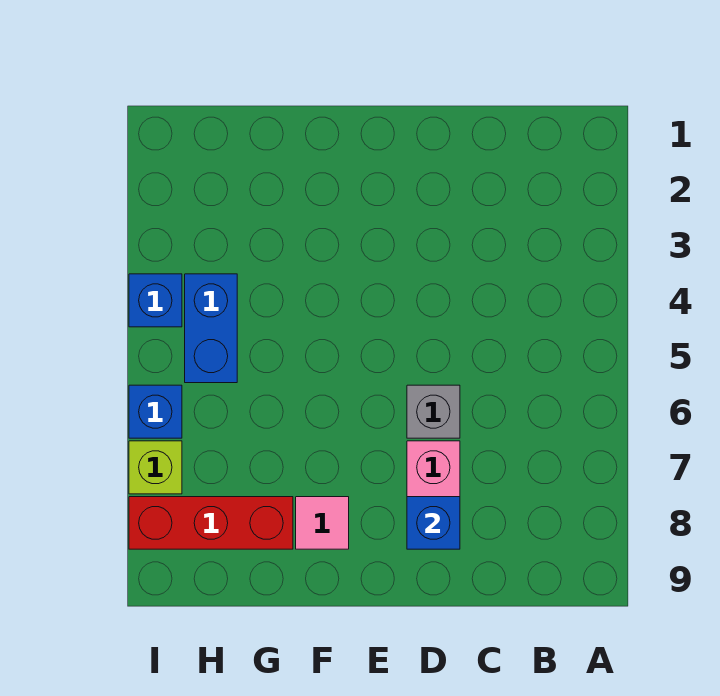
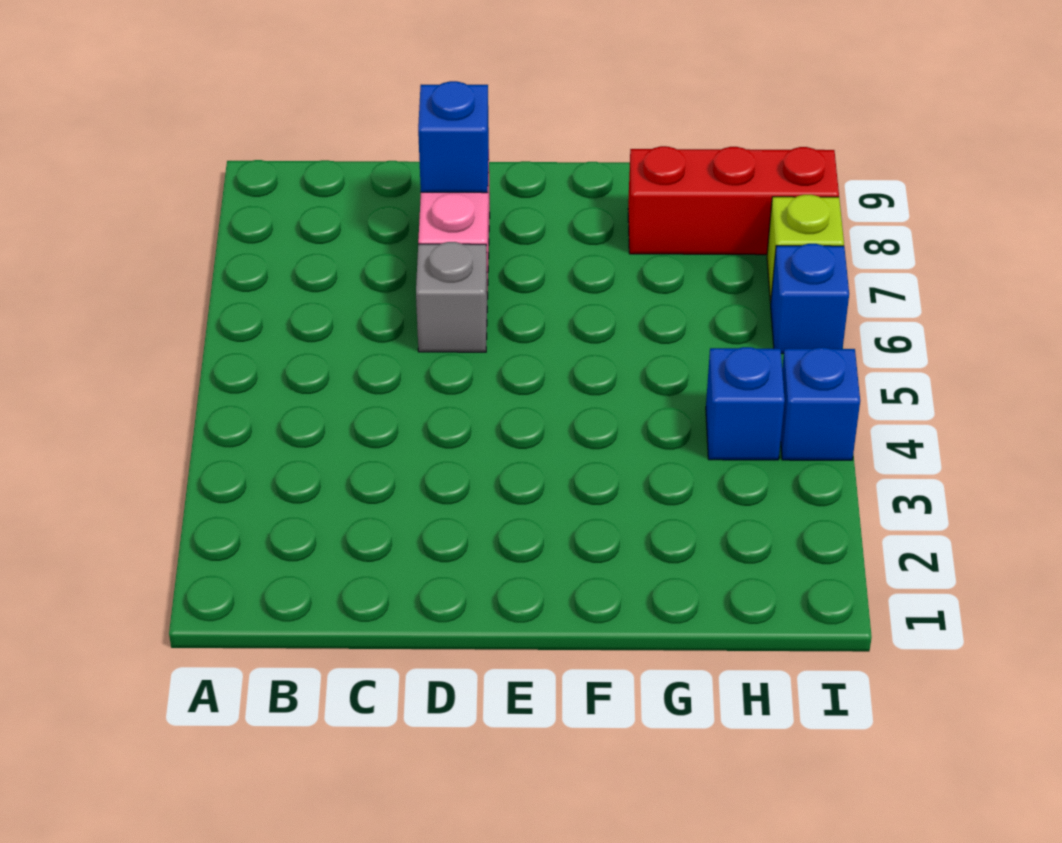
pink tile F8 level 1 -> none
blue brick H4:H5 level 1 -> blue brick H4 level 1

